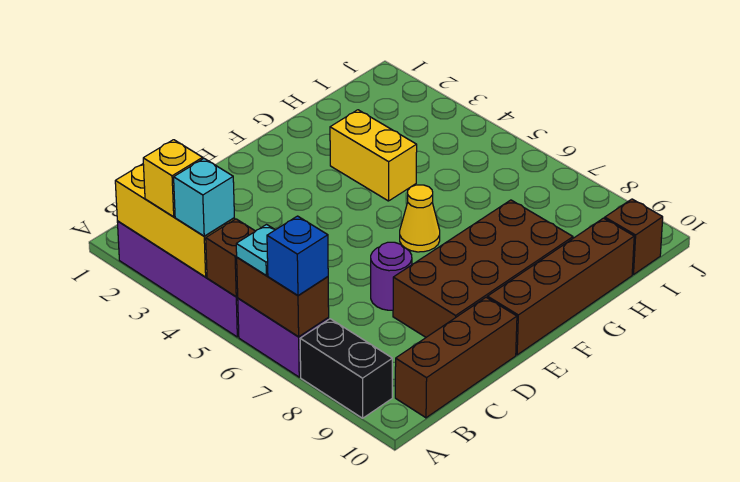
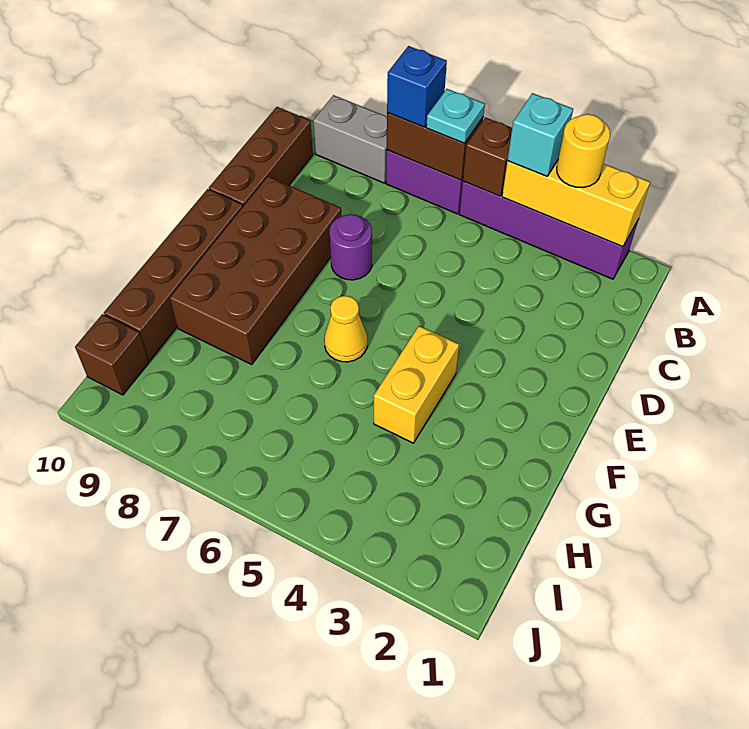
yellow brick A3 level 3 -> yellow round brick A3 level 3
black brick A8:A9 level 1 -> grey brick A8:A9 level 1
yellow brick G3:G4 level 1 -> yellow brick F4:G4 level 1

